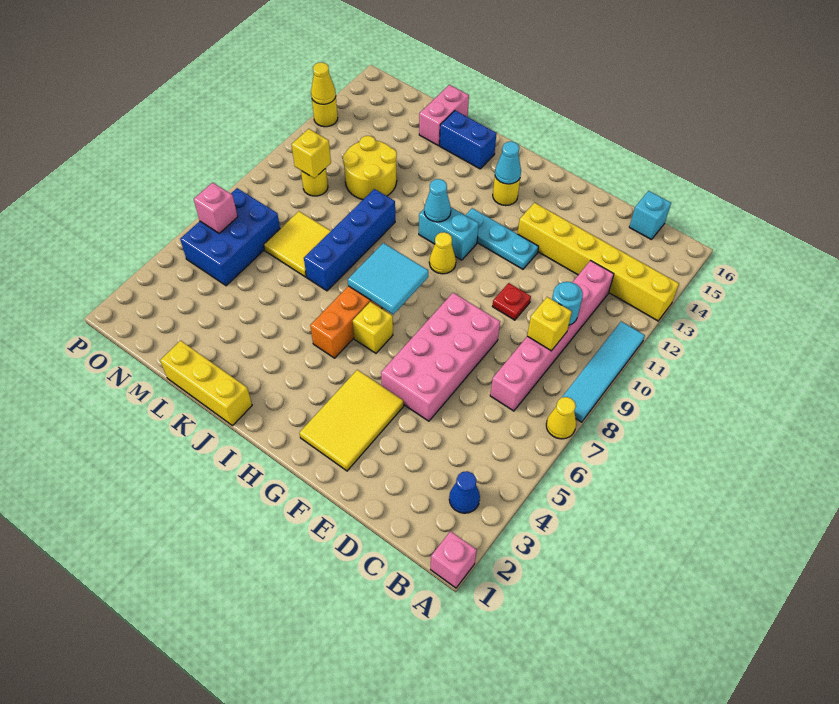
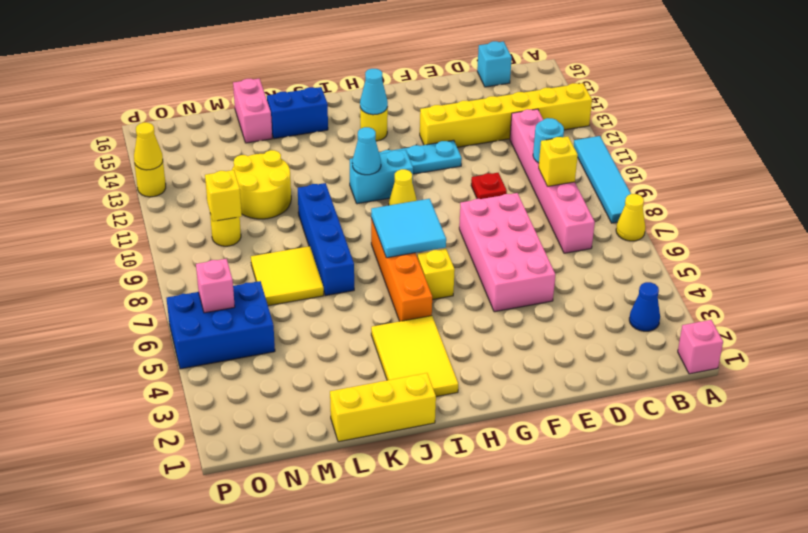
yellow tile F2:G4 level 1 -> yellow tile I2:J4 level 1
blue brick N5:O7 level 1 -> blue brick N5:P6 level 1

